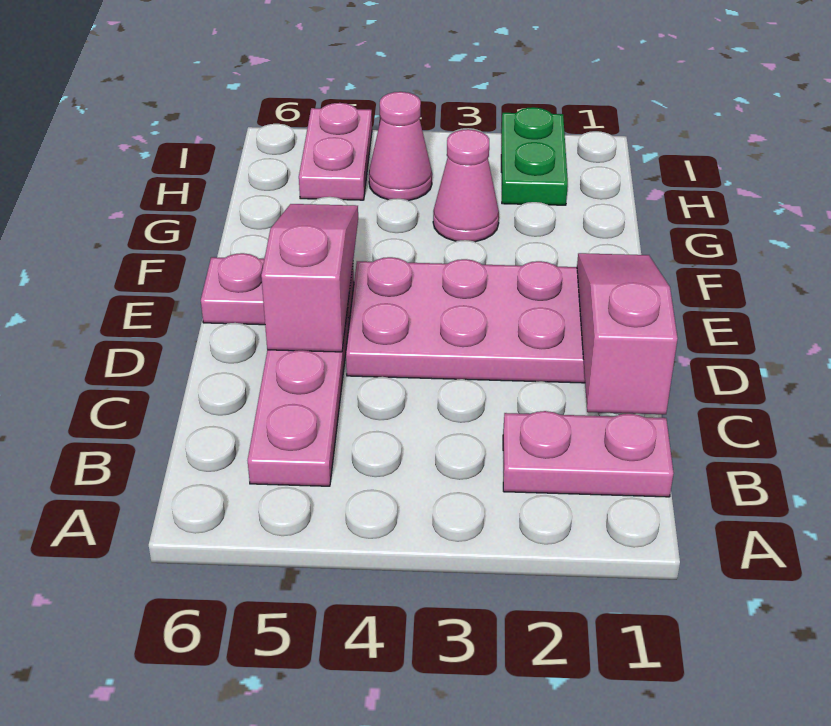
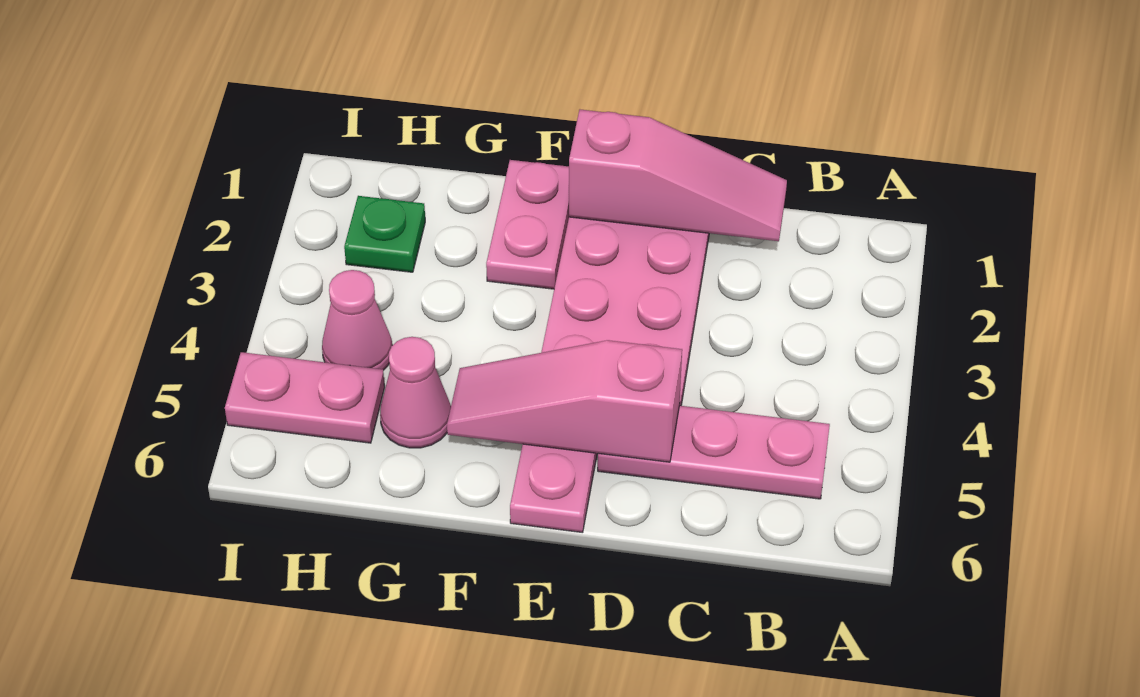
pink plate B1:B2 level 1 -> pink plate F1:F2 level 1
pink slope C1:E1 level 2 top C -> pink slope C1:E1 level 2 top E
pink cone G3 level 1 -> pink cone G5 level 1
green plate H2:I2 level 1 -> green plate H2 level 1

